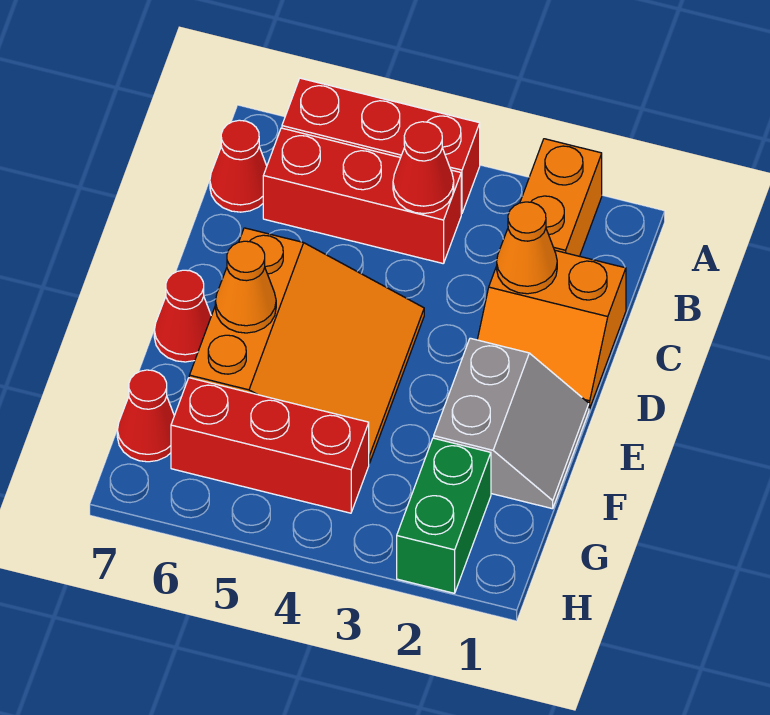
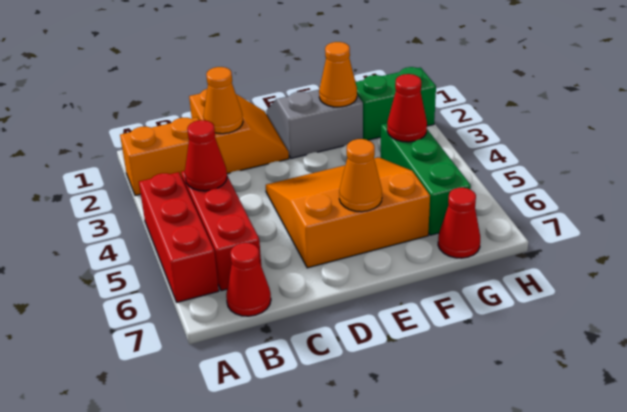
red cone E7 level 1 -> red cone G4 level 2
none -> orange cone F2 level 2
red brick G4:G6 level 1 -> green brick G4:G6 level 1

